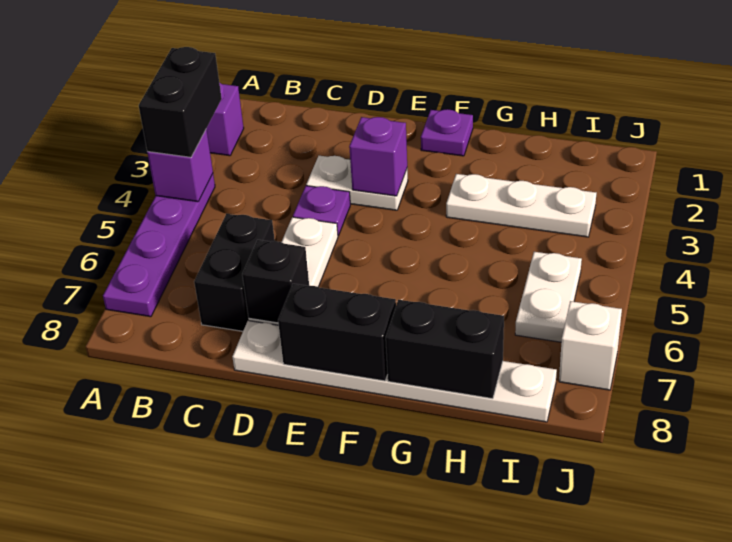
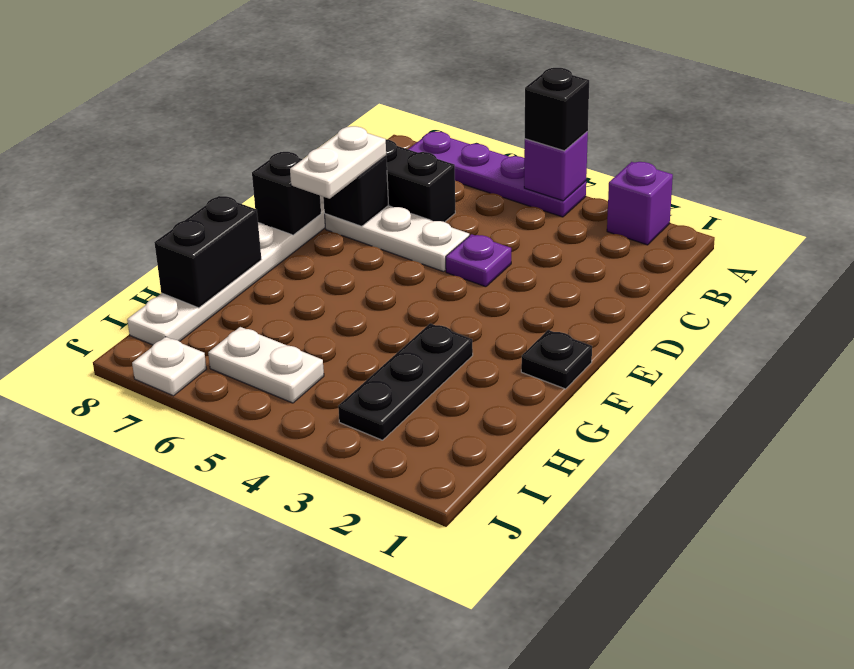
black brick A3:A4 level 3 -> black brick A4 level 3
white plate D3:E3 level 1 -> white plate D7:E7 level 3
purple brick E3 level 2 -> none
black brick E8:F8 level 2 -> black brick E8 level 2
purple plate F1 level 1 -> black plate F1 level 1
white plate G3:I3 level 1 -> black plate G3:I3 level 1
white brick J7 level 1 -> white plate J7 level 1

